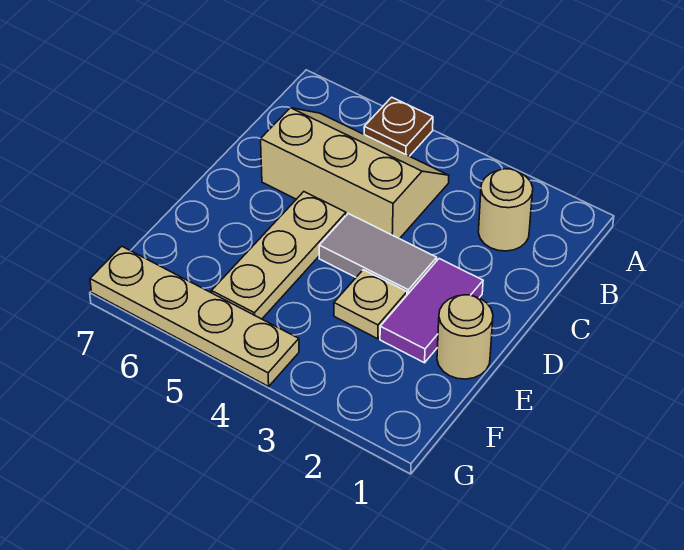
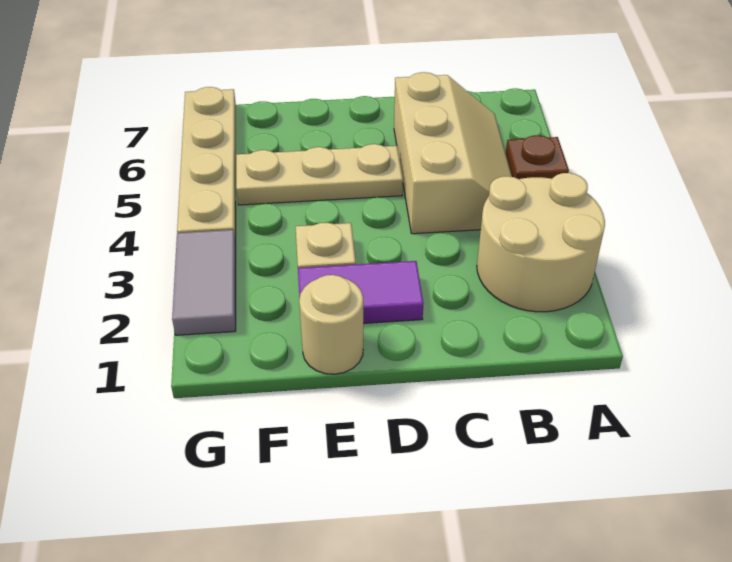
tan round brick B2 level 1 -> tan round brick A2:B3 level 1
grey tile D3:D4 level 1 -> grey tile G2:G3 level 1

